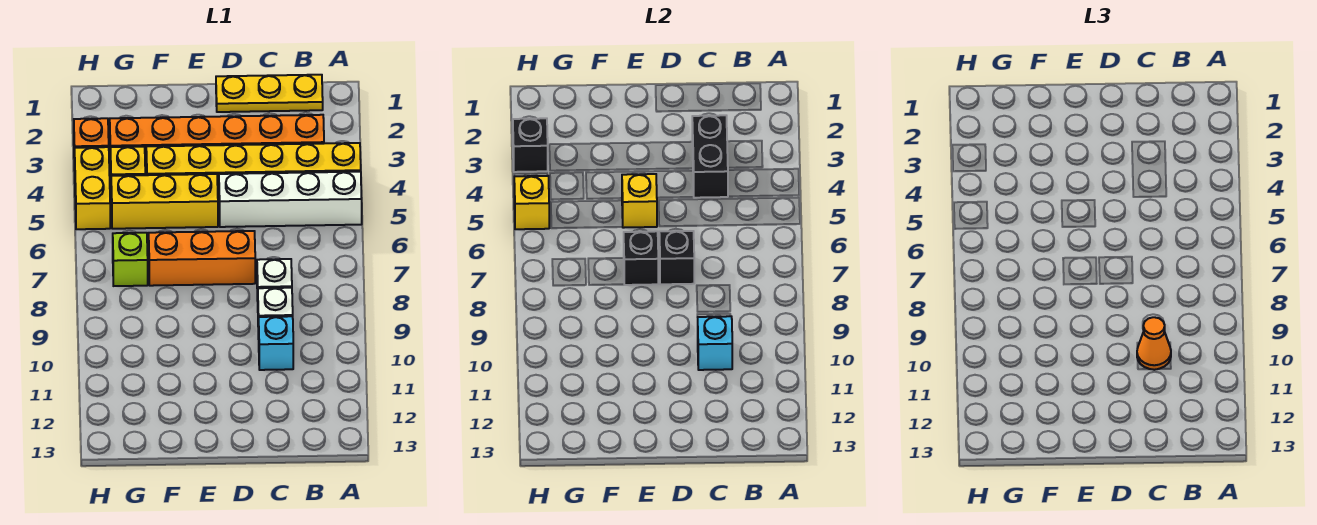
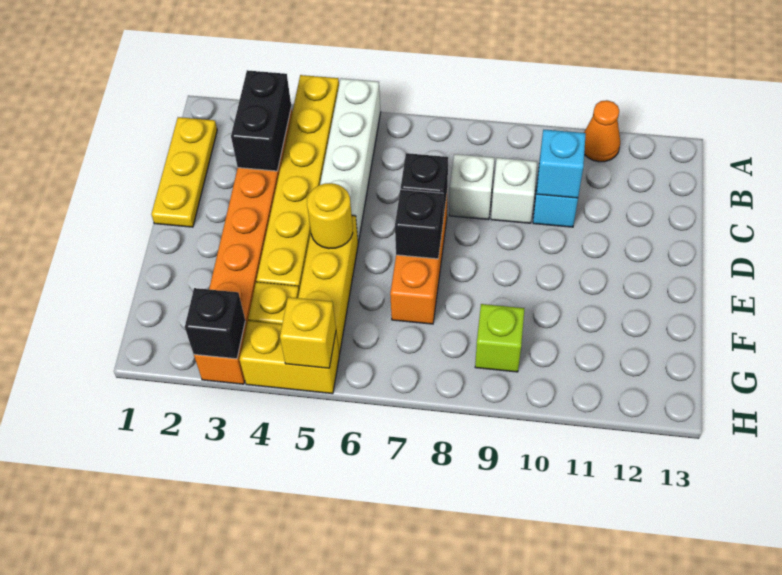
black brick C3:C4 level 2 -> black brick B3:C3 level 2
orange cone C10 level 3 -> orange cone A11 level 1
yellow brick E5 level 2 -> yellow round brick E5 level 2
lime brick G7 level 1 -> lime brick G9 level 1

